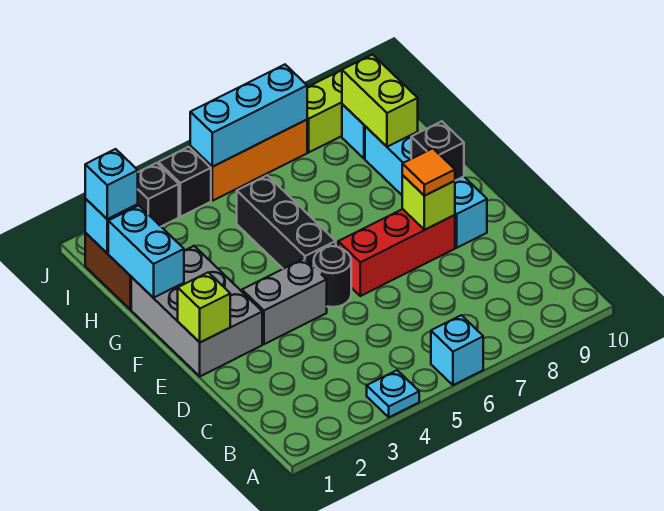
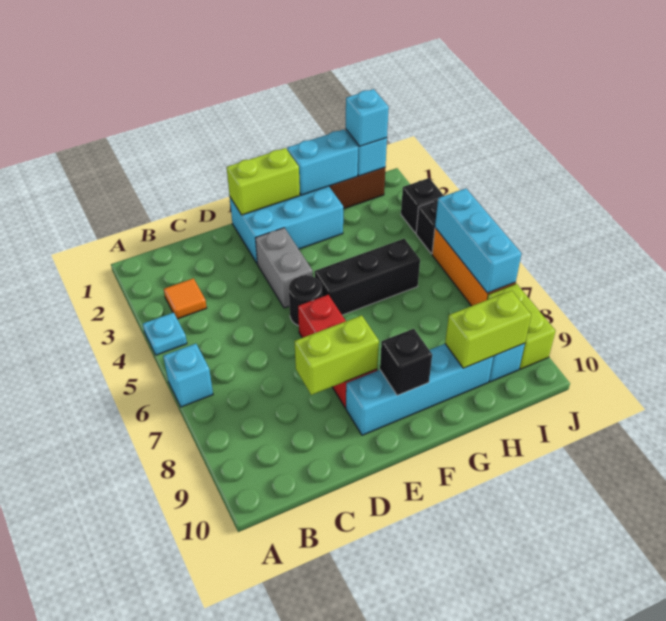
grey brick E1:G2 level 1 -> cyan brick E1:G2 level 1
lime brick E1 level 2 -> lime brick E1:F1 level 2
lime brick E8 level 2 -> lime brick D8:E8 level 2
orange tile E8 level 3 -> orange tile B3 level 1

